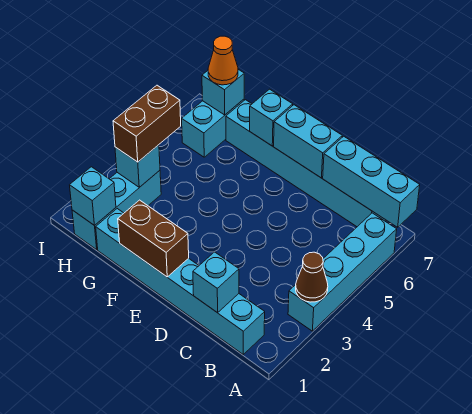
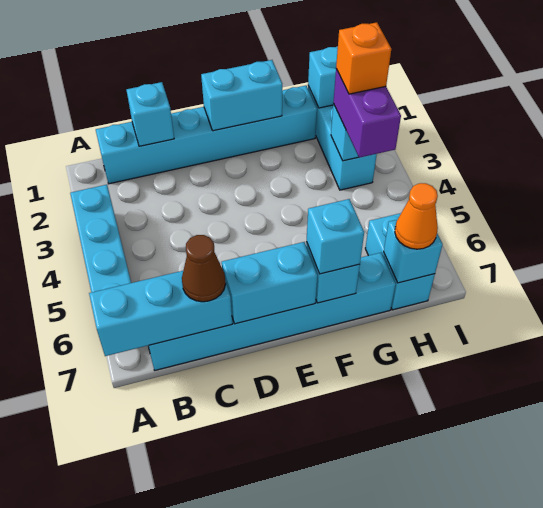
brown cone A3 level 2 -> brown cone C7 level 3
brown brick E1:F1 level 2 -> cyan brick E1:F1 level 2
none -> cyan brick F7 level 3
brown brick H3:H4 level 3 -> purple brick H3:H4 level 3
none -> orange brick H3 level 4

